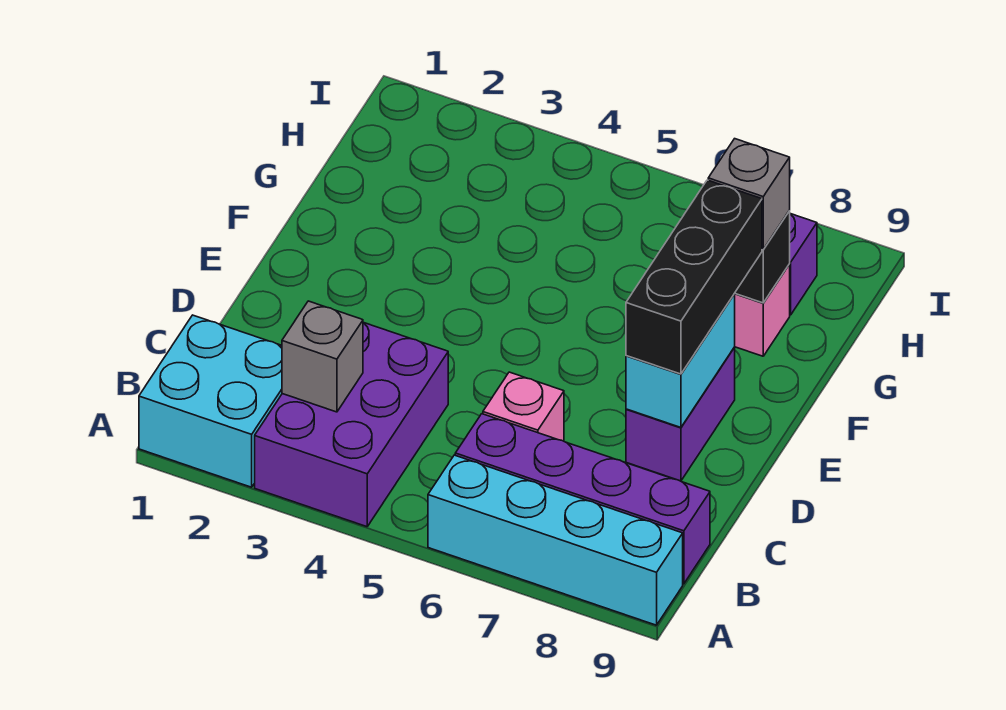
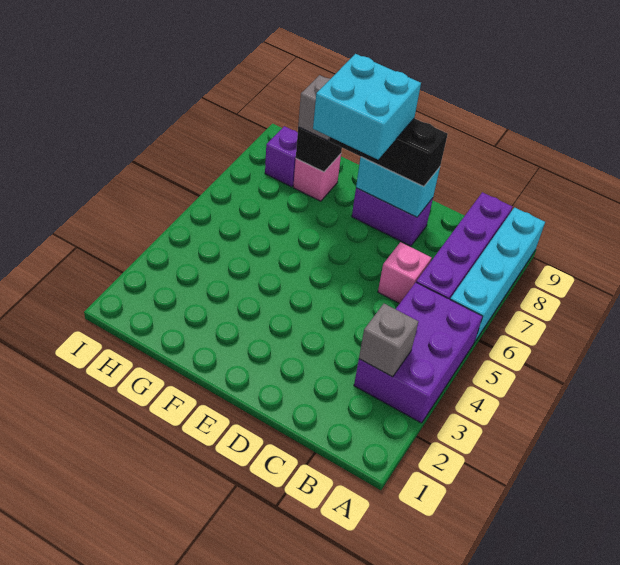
cyan brick A1:B2 level 1 -> cyan brick E7:F8 level 4
purple brick A3:C4 level 1 -> purple brick A3:B5 level 1

